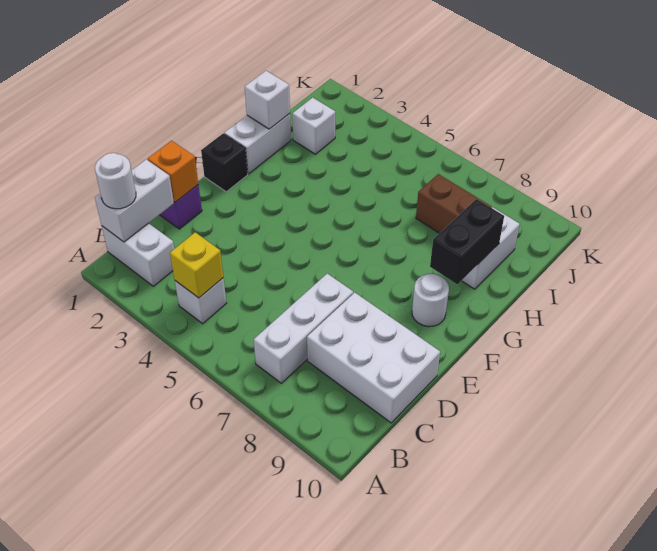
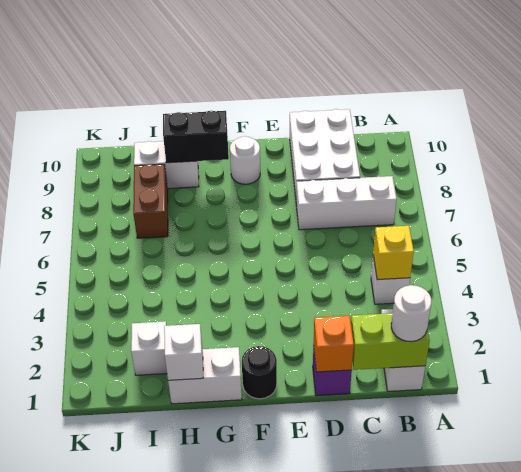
white brick B1:C1 level 2 -> lime brick B1:C1 level 2
black brick F1 level 1 -> black round brick F1 level 1

